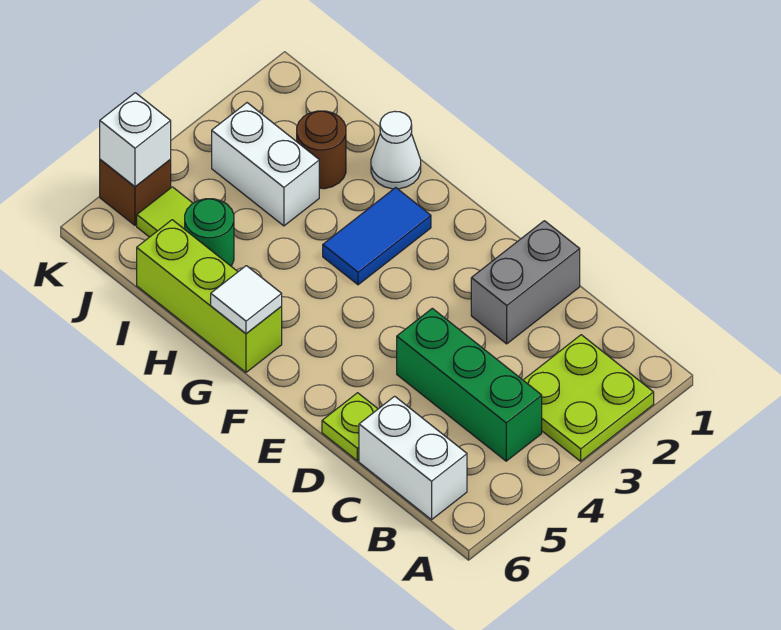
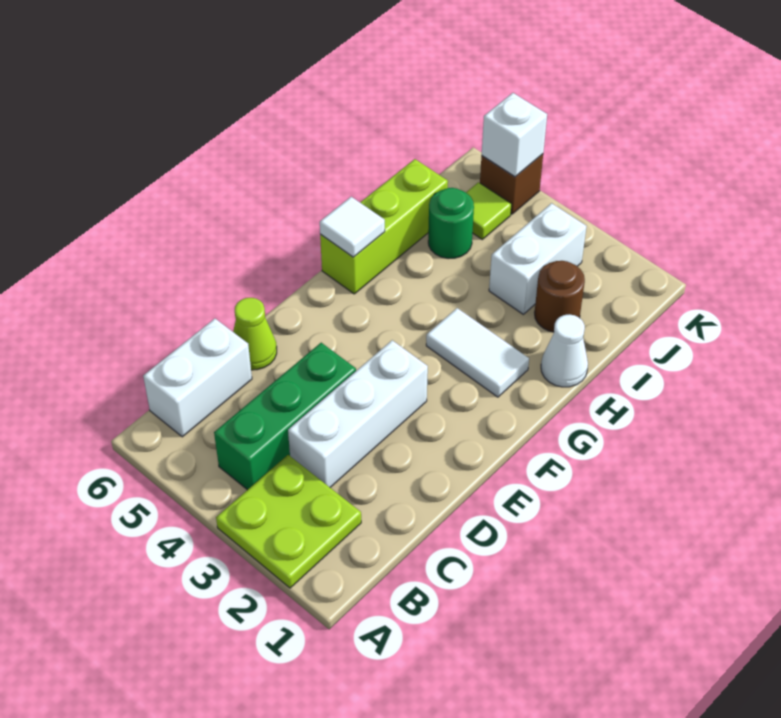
none -> white brick C3:E3 level 1
grey brick D1:D2 level 1 -> none
lime plate D6 level 1 -> lime cone D6 level 1
blue tile G2:G3 level 1 -> white tile G2:G3 level 1

